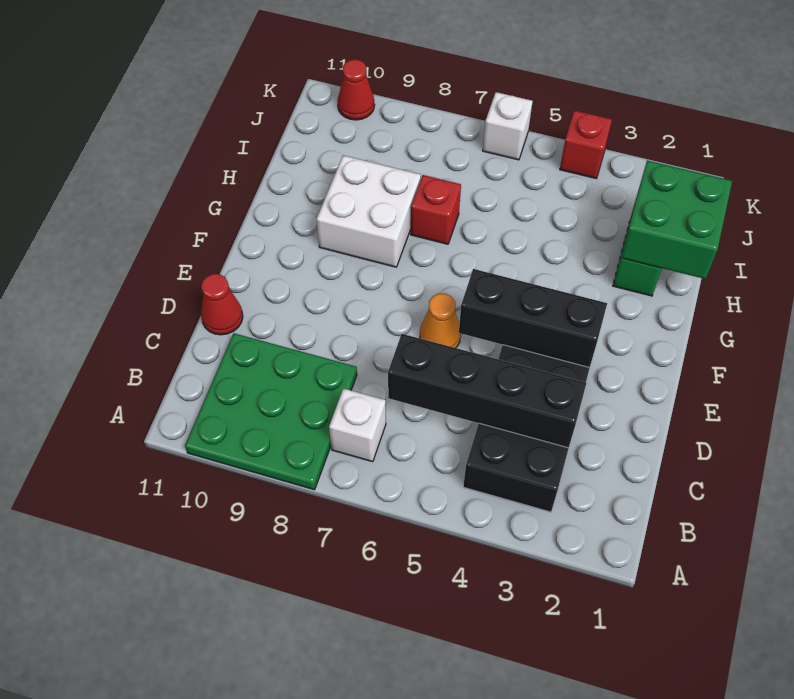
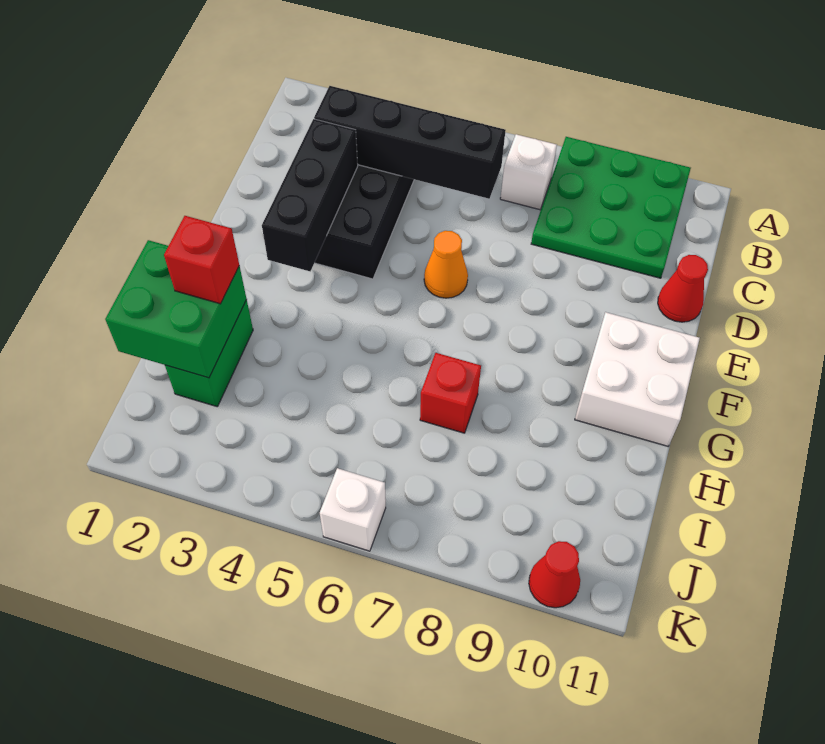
black brick E3:E5 level 2 -> black brick D3:F3 level 2
white brick G8:H9 level 1 -> white brick F10:G11 level 1
red brick K4 level 1 -> red brick H2 level 3

